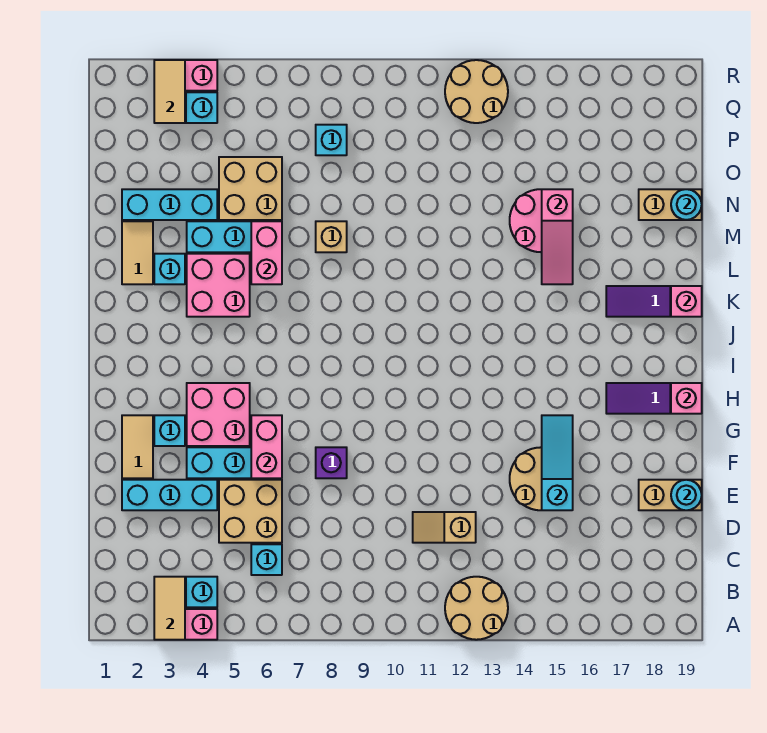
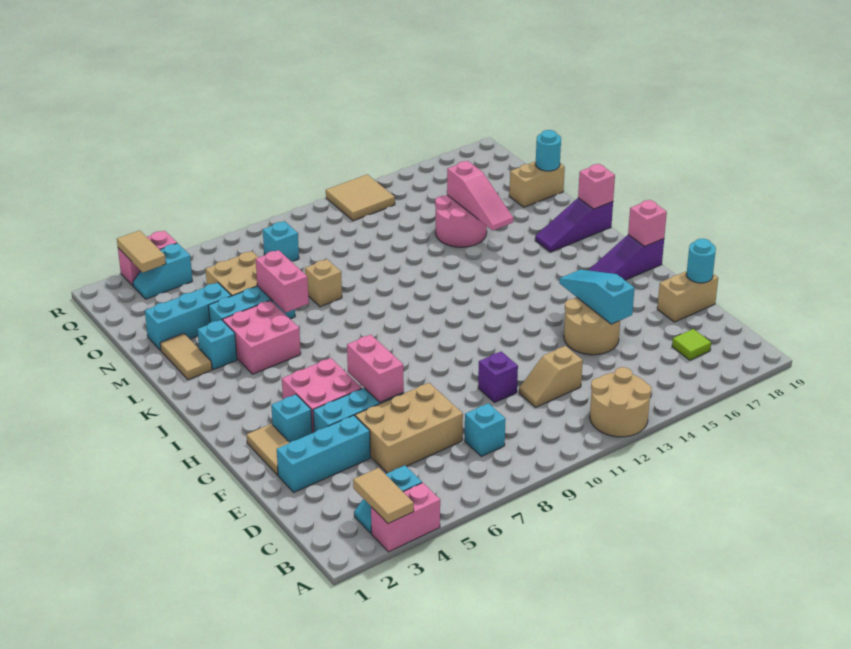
cyan brick C6 level 1 -> cyan brick C8 level 1
none -> lime tile C17 level 1
tan brick D5:E6 level 1 -> tan brick D5:E7 level 1
purple brick F8 level 1 -> purple brick E10 level 1
tan round brick Q12:R13 level 1 -> tan tile Q12:R13 level 1

